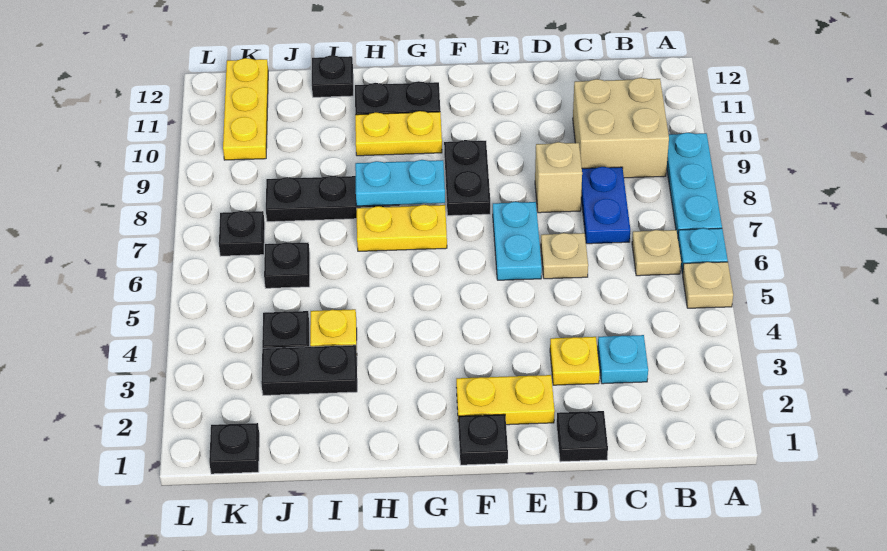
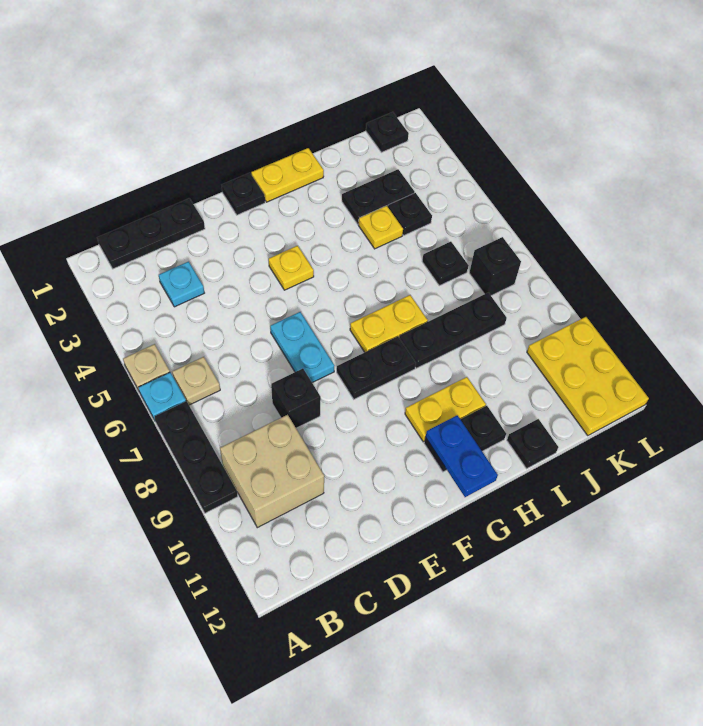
cyan plate A7:A9 level 1 -> black plate A7:A9 level 1
blue plate C7:C8 level 1 -> blue plate G11:G12 level 2
black plate D1 level 1 -> black plate B1:D1 level 1
yellow plate D3 level 1 -> yellow plate F4 level 1
tan plate D6 level 1 -> none
tan brick D8 level 1 -> black brick D8 level 1
yellow plate E2:F2 level 1 -> yellow plate G1:H1 level 1
black plate F8:F9 level 1 -> black plate F8:G8 level 1
cyan plate G8:H8 level 2 -> none
black plate K7 level 1 -> black brick K7 level 1
yellow plate K10:K12 level 1 -> yellow plate K10:L12 level 1

